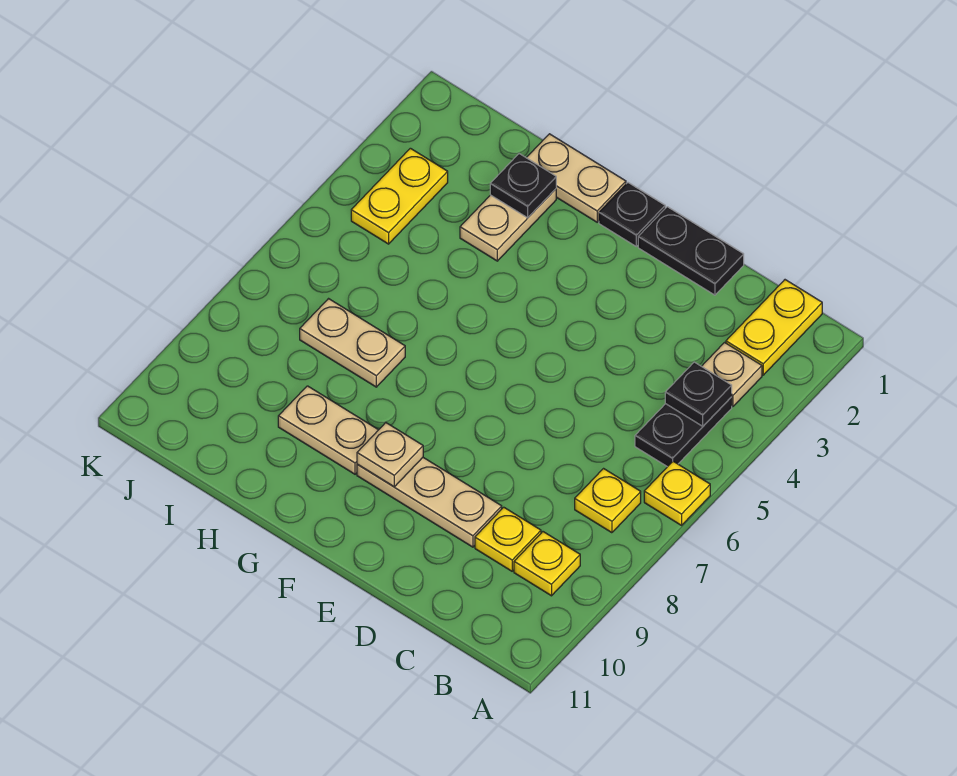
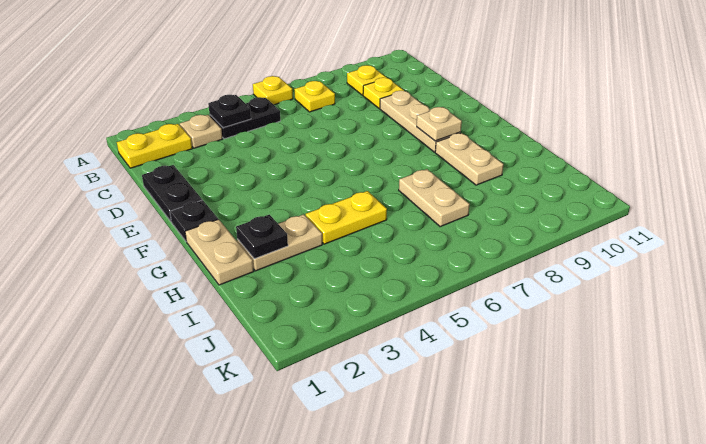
yellow plate J3:J4 level 1 -> yellow plate H4:H5 level 1

